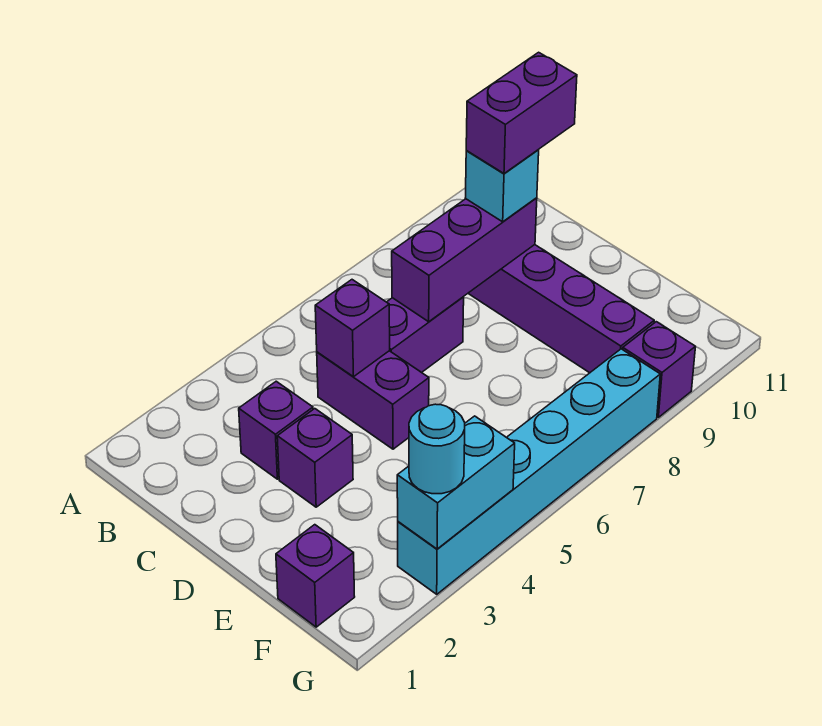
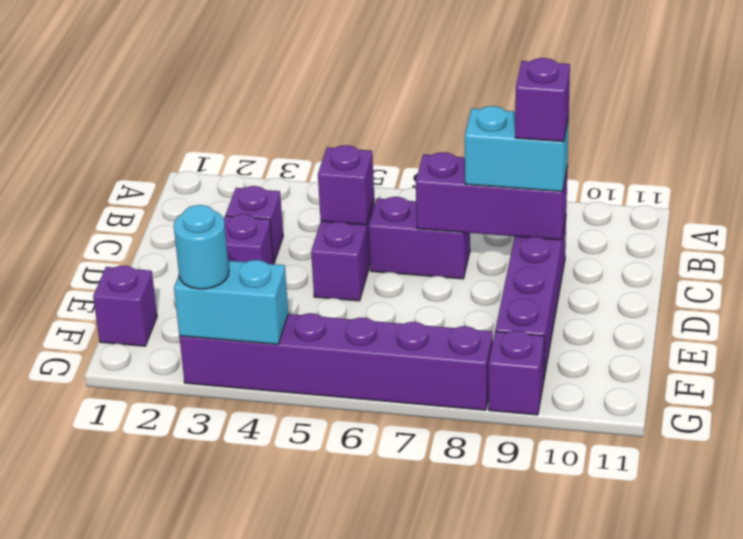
cyan brick C9 level 3 -> cyan brick C8:C9 level 3
purple brick C9:C10 level 4 -> purple brick C9 level 4
cyan brick G3:G8 level 1 -> purple brick G3:G8 level 1

